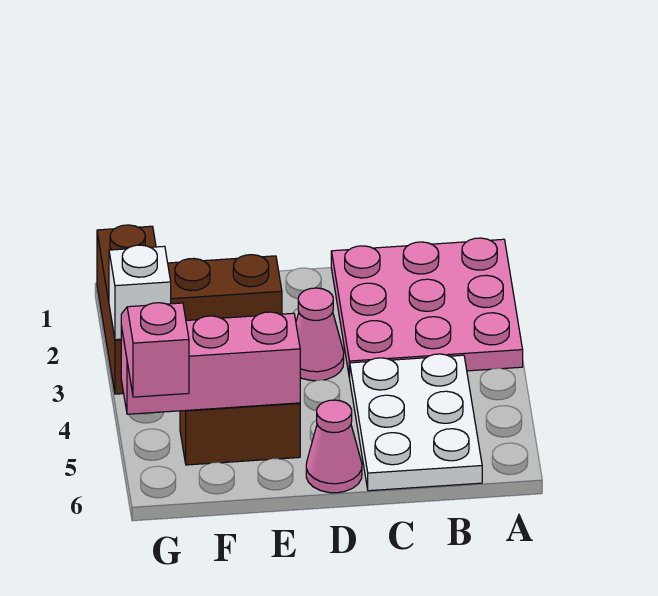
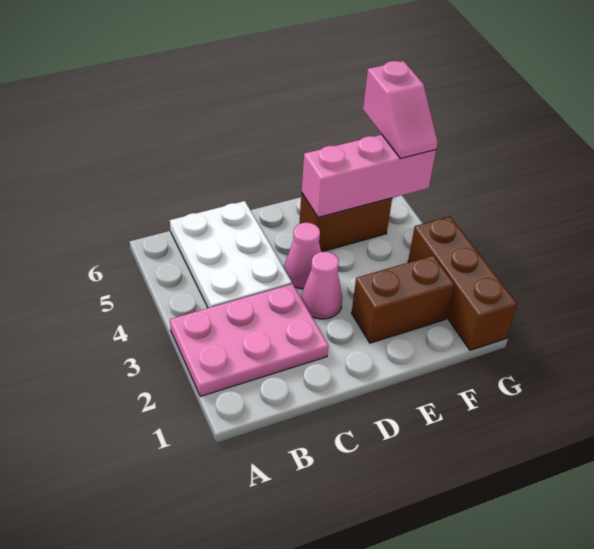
pink plate A1:C3 level 1 -> pink plate A2:C3 level 1
pink cone D6 level 1 -> pink cone D4 level 1
white brick G3 level 2 -> none

